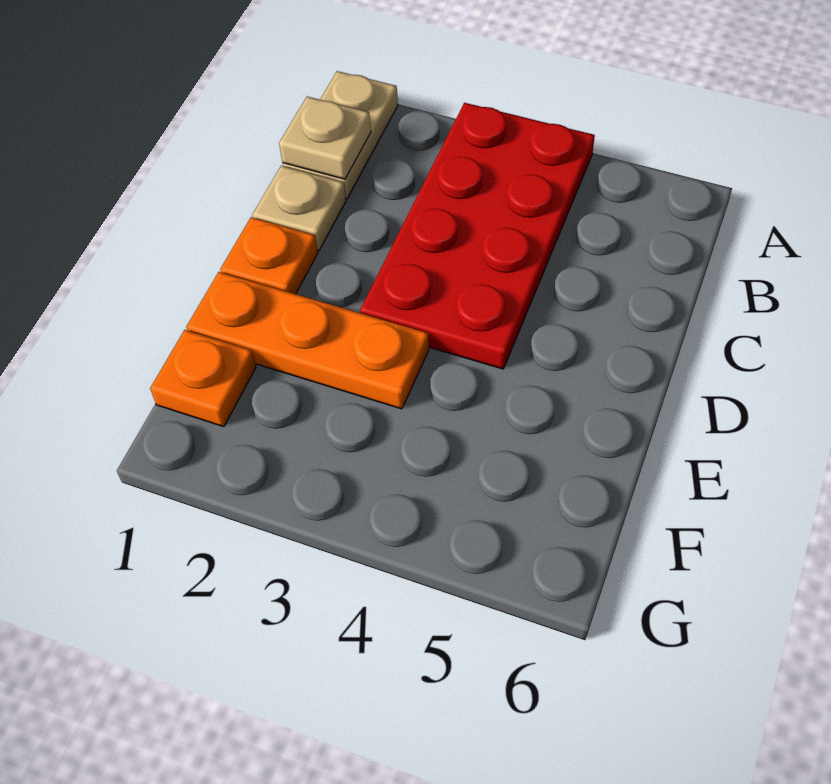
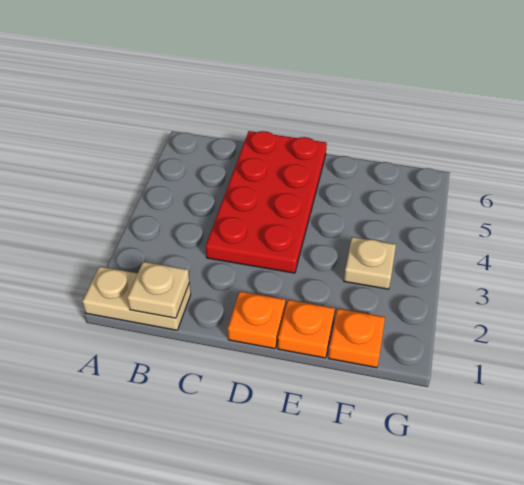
red plate A3:D4 level 1 -> red plate C3:D6 level 1
tan plate C1 level 1 -> tan plate F3 level 1
orange plate E1:E3 level 1 -> orange plate E1 level 1

